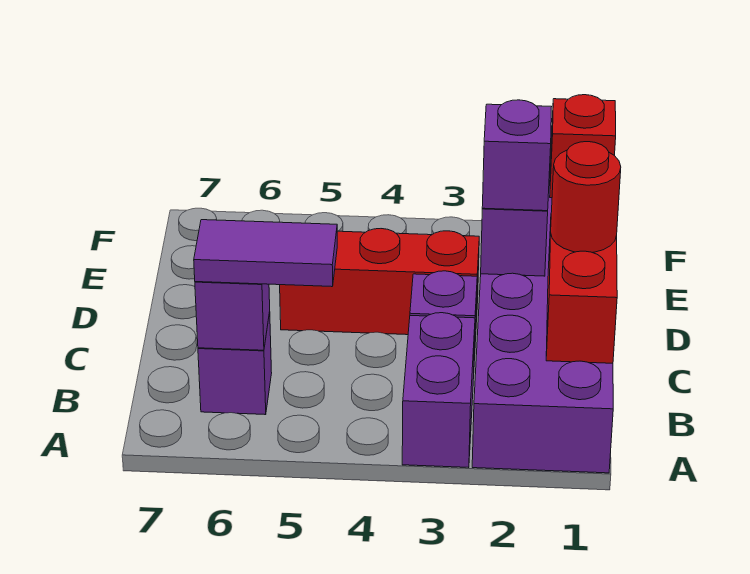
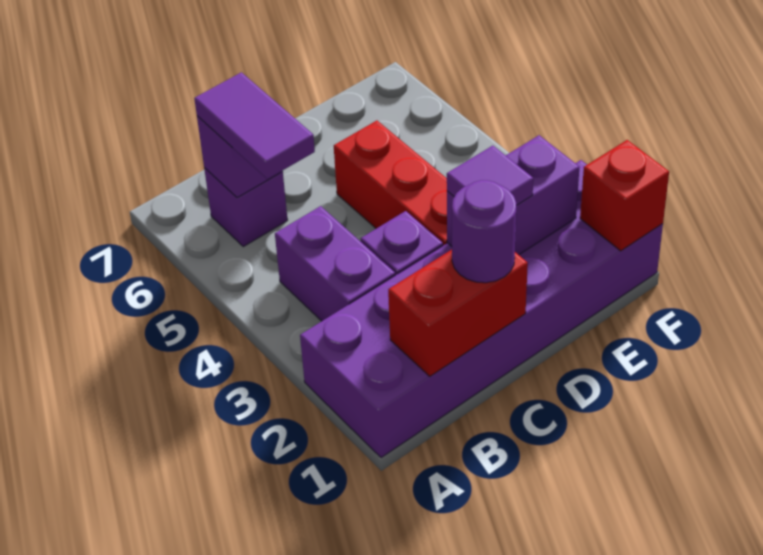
purple brick A3:B3 level 1 -> purple brick B3:B4 level 1
red round brick C1 level 3 -> purple round brick C1 level 3
purple brick D2 level 3 -> purple tile D2 level 3

